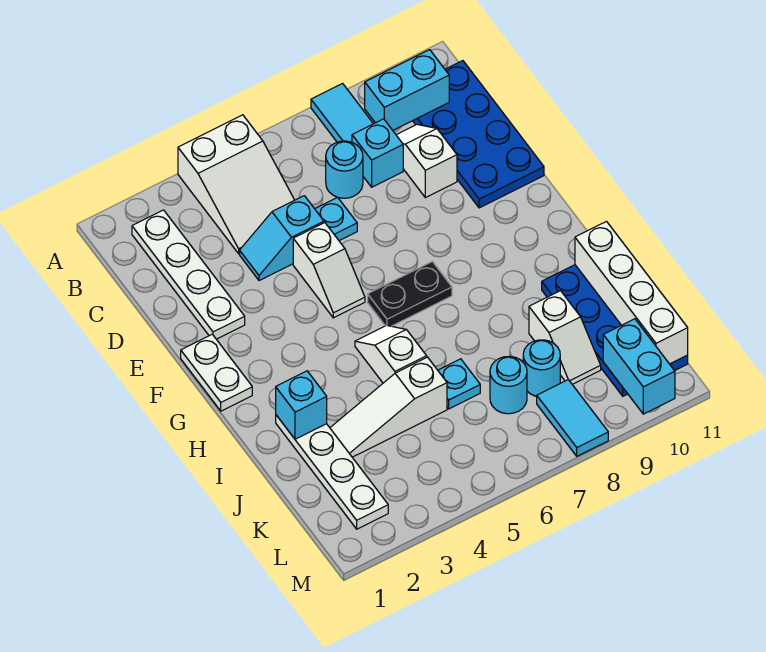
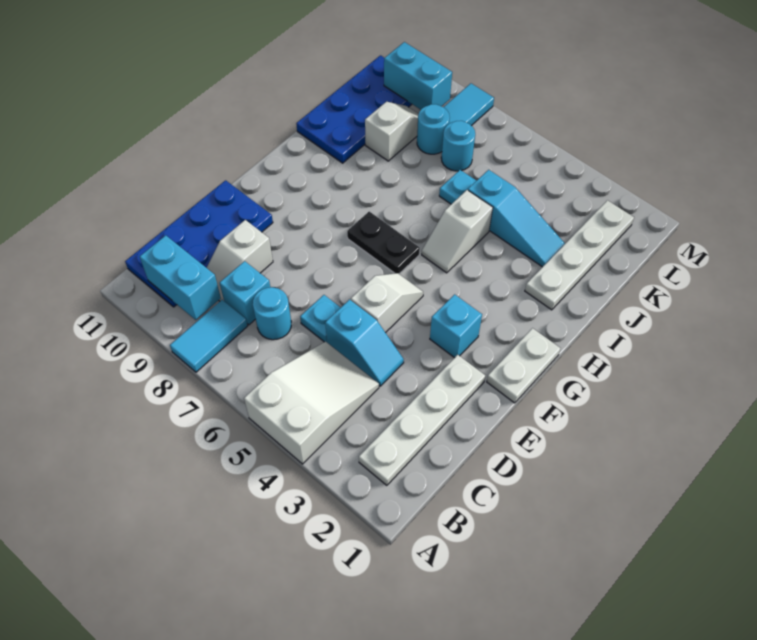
cyan brick I2 level 2 -> cyan brick F3 level 1
white brick I11:L11 level 2 -> none
white slope J3:J5 level 1 top 5 -> cyan slope J3:J5 level 1 top 5
cyan brick L10:M10 level 2 -> cyan brick L9:L10 level 2

